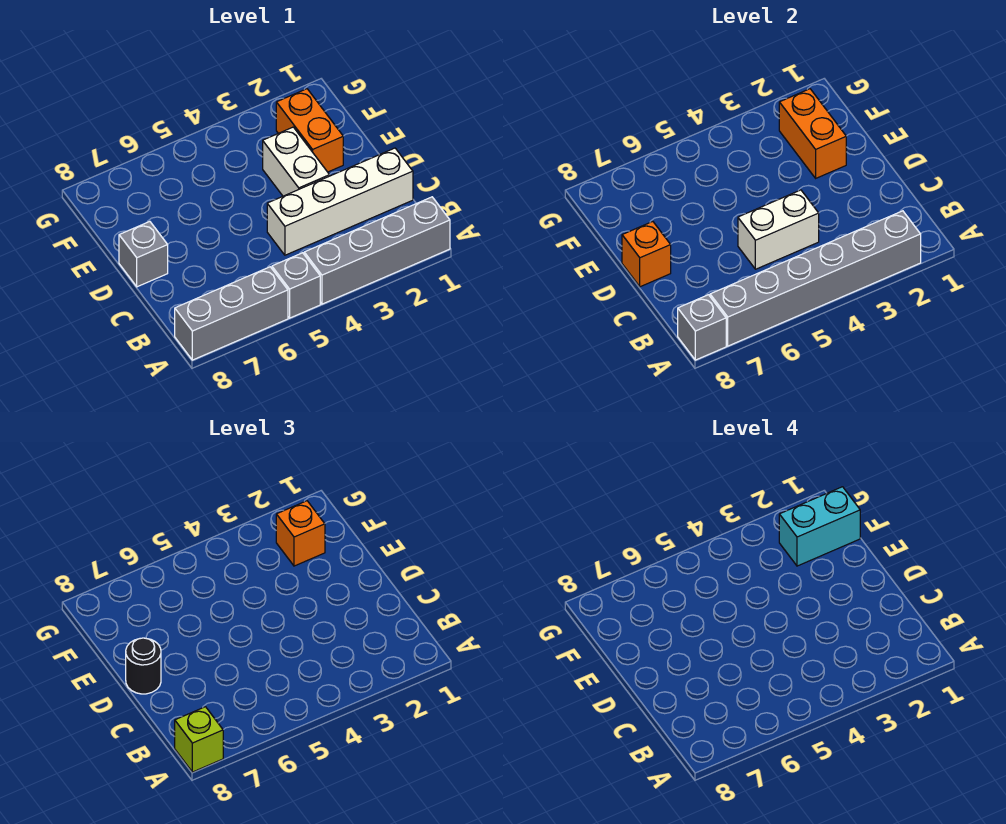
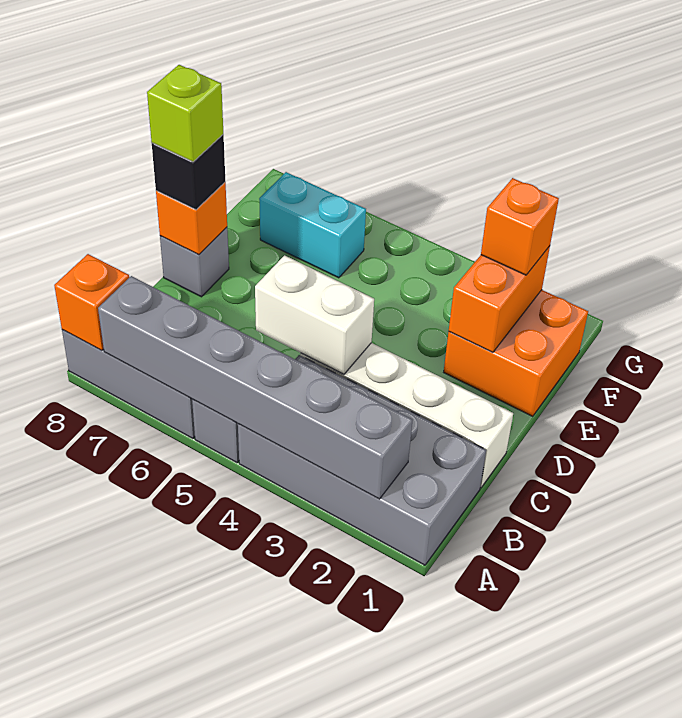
grey brick A1:A4 level 1 -> grey brick A1:B4 level 1
grey brick A8 level 2 -> orange brick A8 level 2
lime brick A8 level 3 -> lime brick D8 level 4
white brick D3:E3 level 1 -> none
black round brick D8 level 3 -> black brick D8 level 3
orange brick E2:F2 level 1 -> orange brick E1:F2 level 1
cyan brick F1:F2 level 4 -> cyan brick F6:F7 level 1

